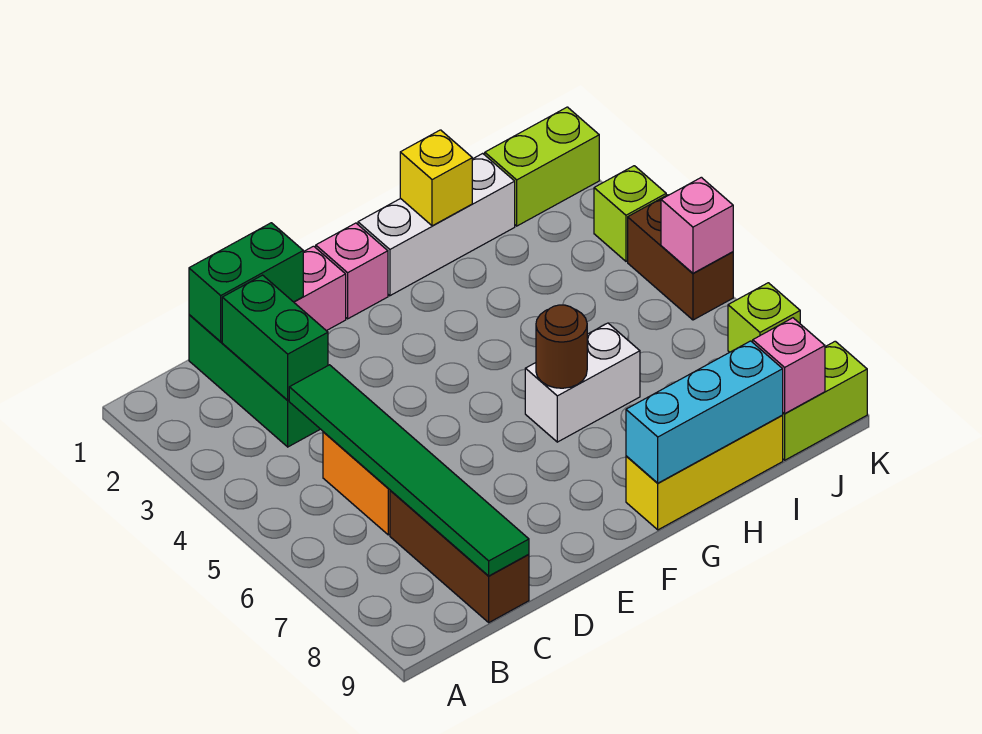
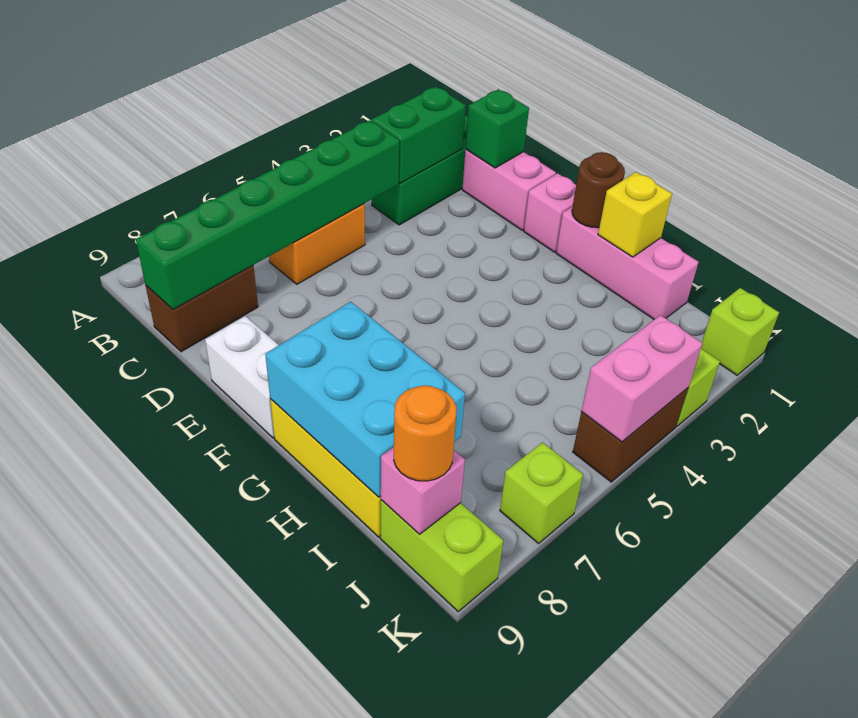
green brick C1:D1 level 2 -> green brick D1 level 2
green tile C4:C9 level 2 -> green brick C4:C9 level 2
brown brick C7:C9 level 1 -> brown brick C8:C9 level 1
white brick G1:I1 level 1 -> pink brick G1:I1 level 1
white brick G6:H6 level 1 -> white brick E9:F9 level 1
brown round brick G6 level 2 -> brown round brick G1 level 2
cyan brick G9:I9 level 2 -> cyan brick G8:I9 level 2
lime brick J1:K1 level 1 -> lime brick K1 level 1
none -> orange round brick J9 level 3
pink brick K5 level 2 -> pink brick K4:K5 level 2

